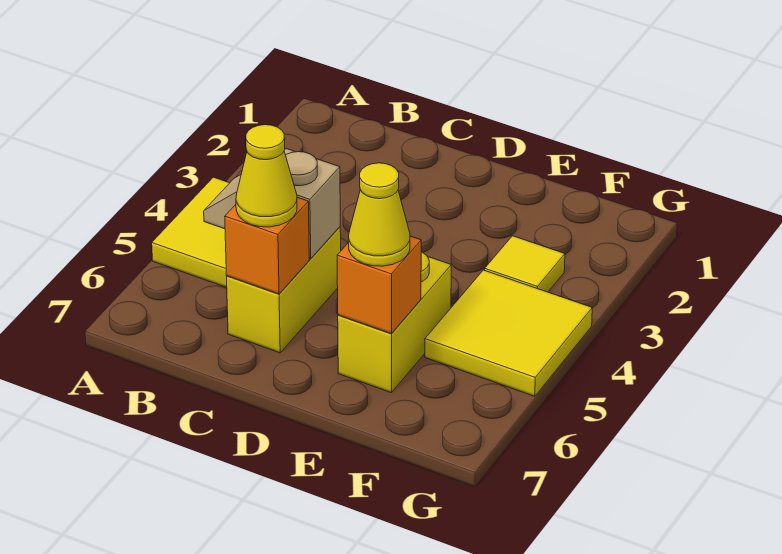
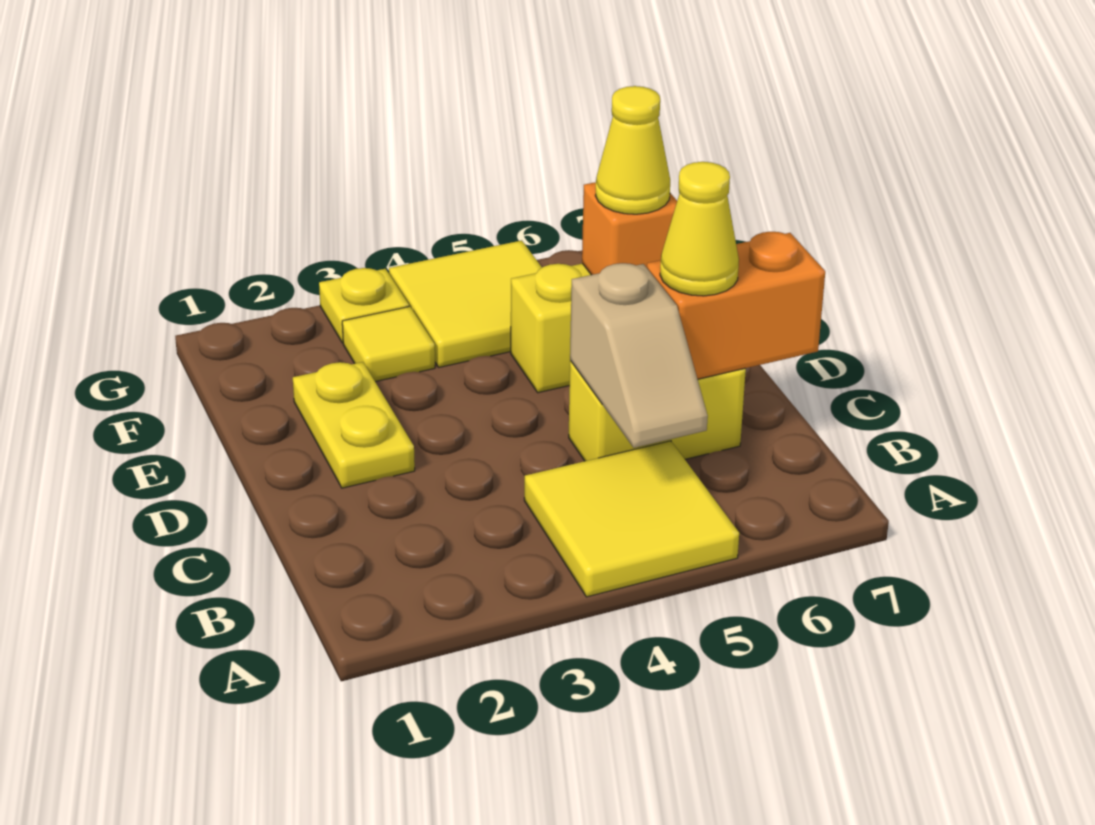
orange brick C6 level 2 -> orange brick C6:C7 level 2
none -> yellow plate D2:E2 level 1
none -> yellow plate G3 level 1

